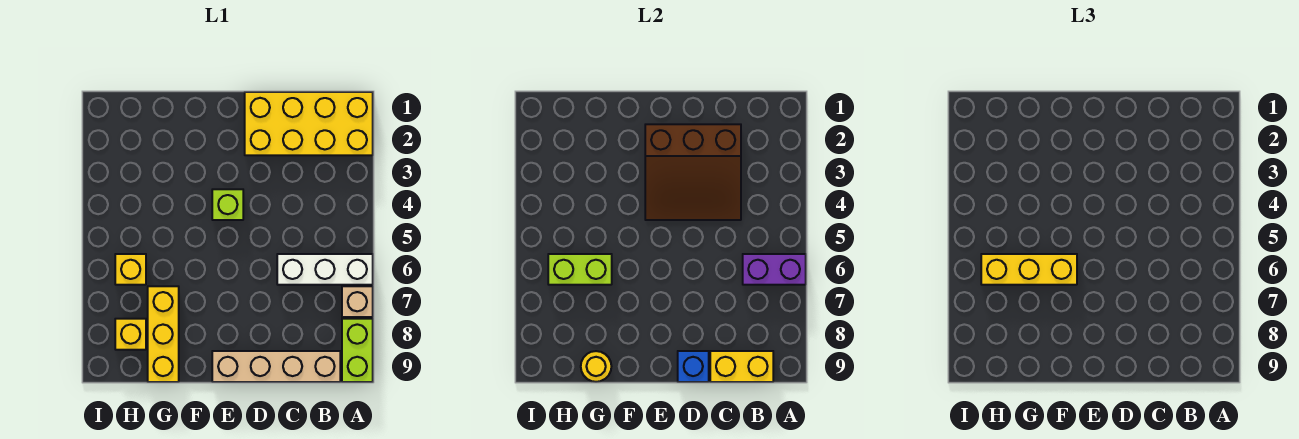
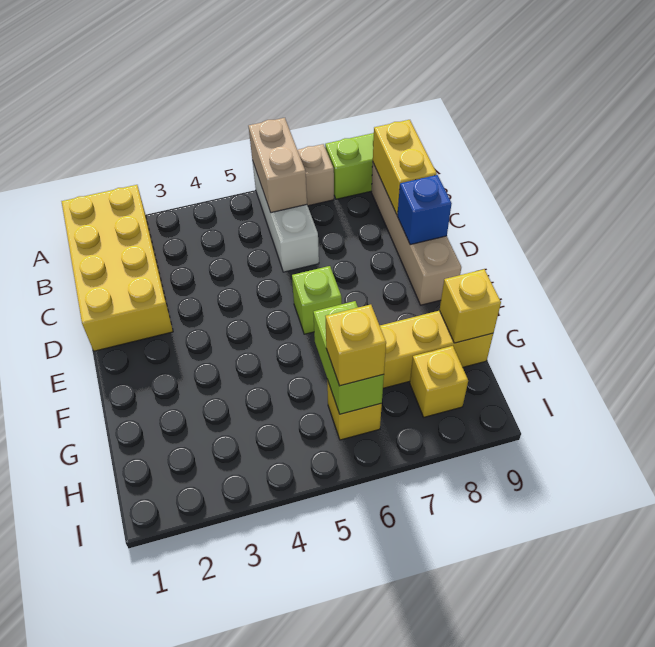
purple brick A6:B6 level 2 -> tan brick A6:B6 level 2
brown slope C2:E4 level 2 top 2 -> none
lime brick E4 level 1 -> lime brick E6 level 1
yellow brick F6:H6 level 3 -> yellow brick H6 level 3
yellow round brick G9 level 2 -> yellow brick G9 level 2

